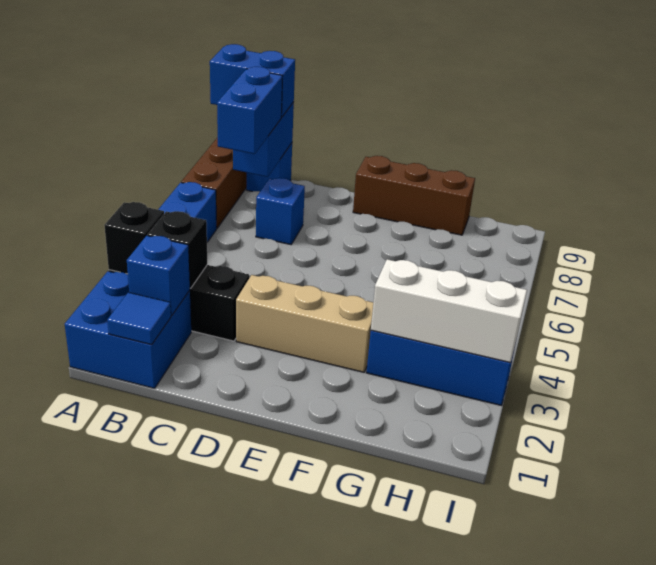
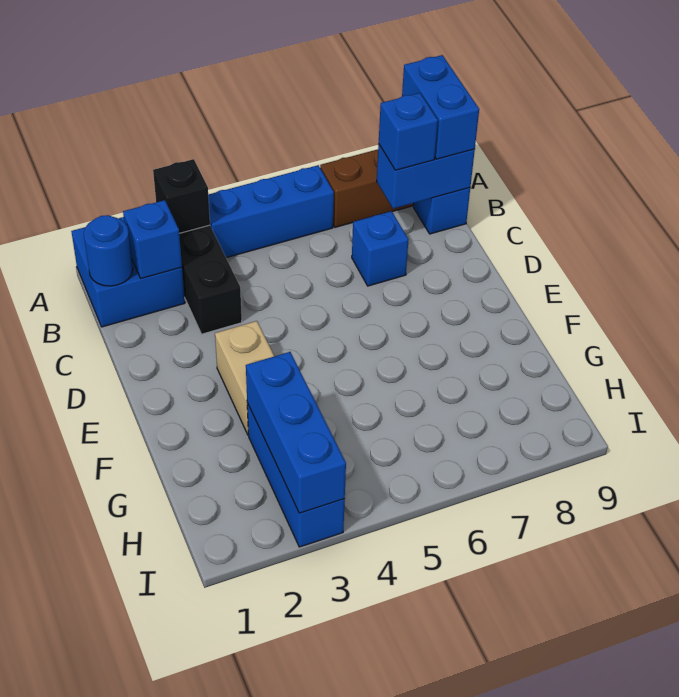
blue tile B1 level 2 -> blue round brick B1 level 2
black brick B3 level 2 -> none
blue brick B7:B8 level 3 -> blue brick B8 level 3
tan brick D3:F3 level 1 -> tan brick E3:F3 level 1
brown brick E9:G9 level 1 -> none
white brick G3:I3 level 2 -> blue brick G3:I3 level 2

